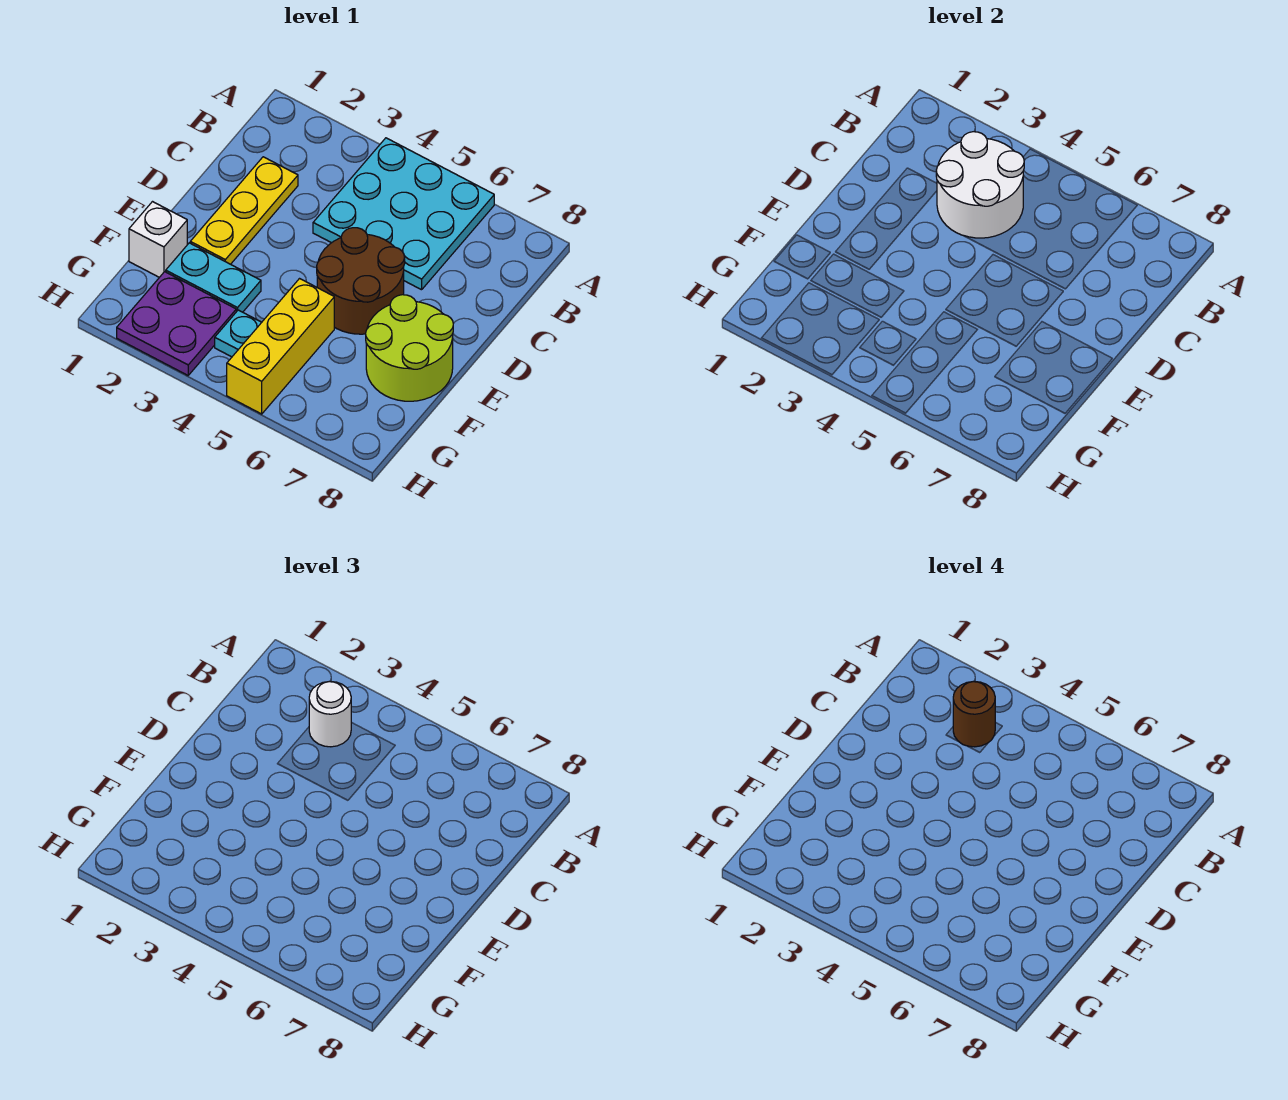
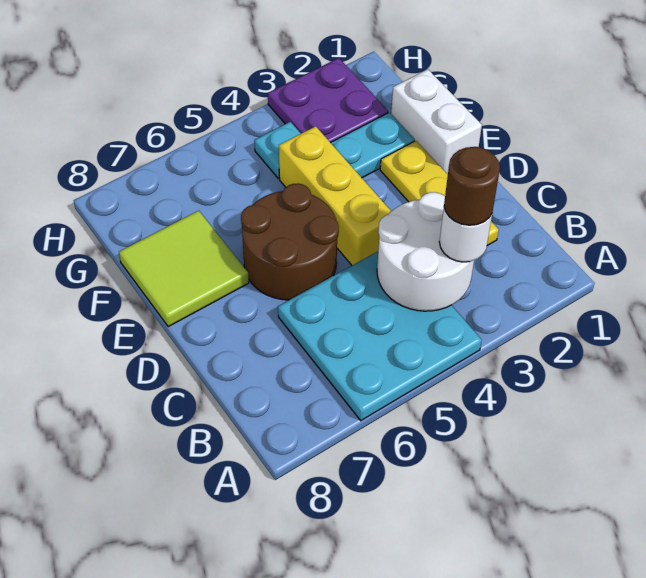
lime round brick E7:F8 level 1 -> lime tile E7:F8 level 1
white brick F1 level 1 -> white brick E1:F1 level 1
yellow brick F5:H5 level 1 -> yellow brick D4:F4 level 1

